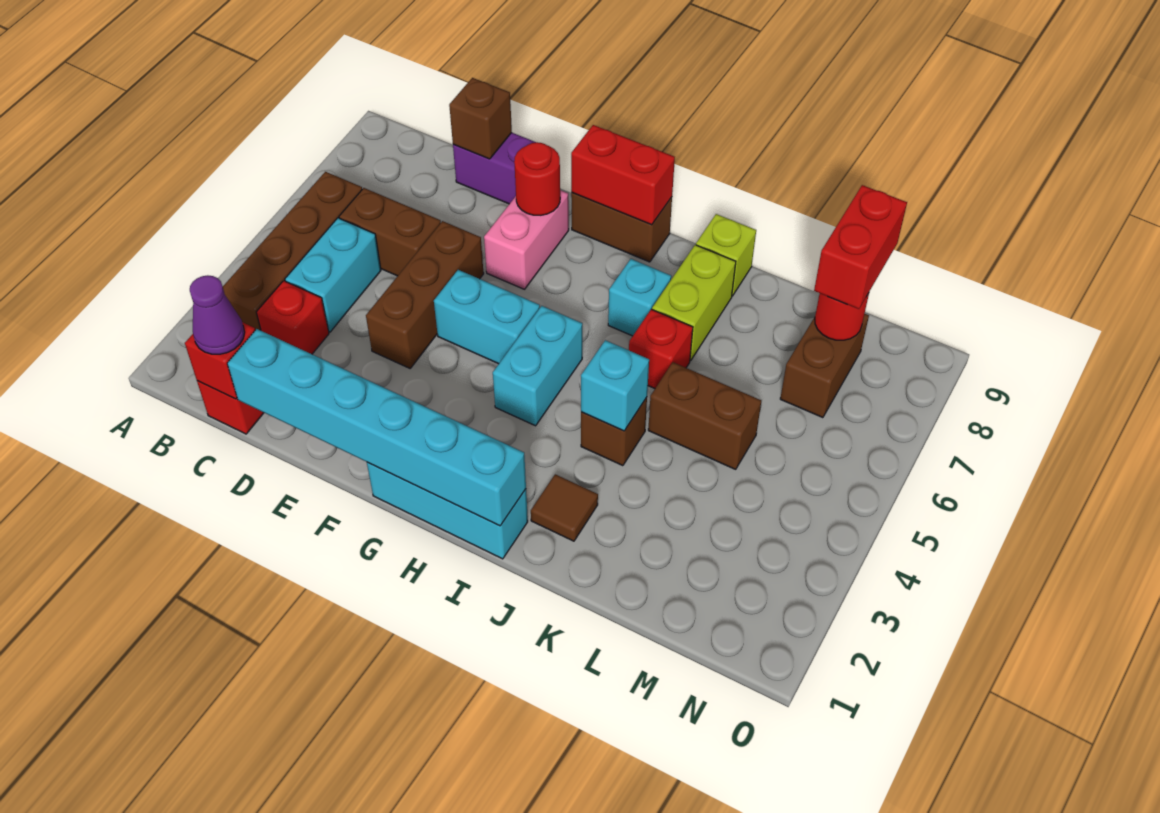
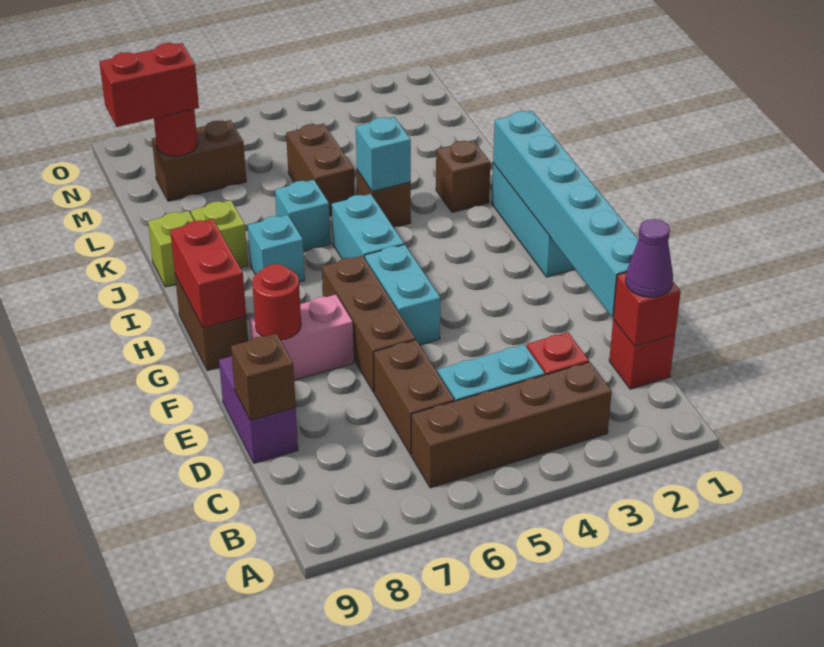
brown brick E4:E6 level 1 -> brown brick E6:G6 level 1
cyan brick H4:H5 level 1 -> cyan brick H5:I5 level 1
brown tile J2 level 1 -> brown brick J2 level 1
red brick J6 level 1 -> cyan brick J6 level 1
lime brick J7:J8 level 1 -> lime brick J8 level 1

